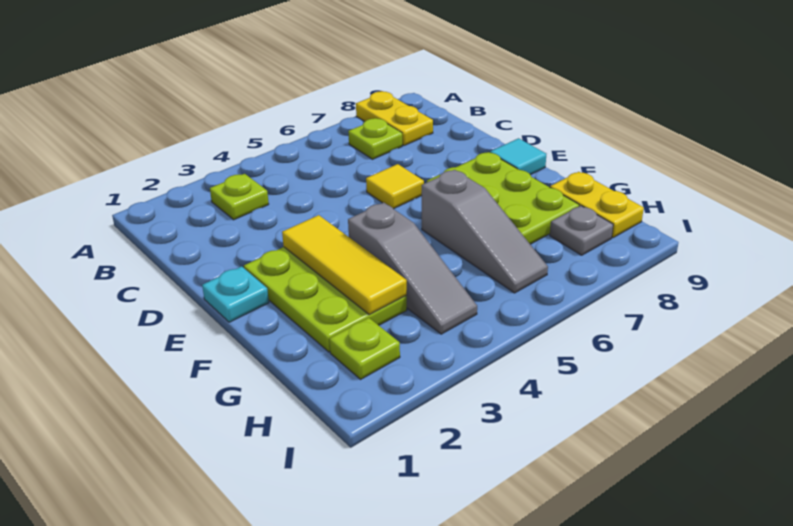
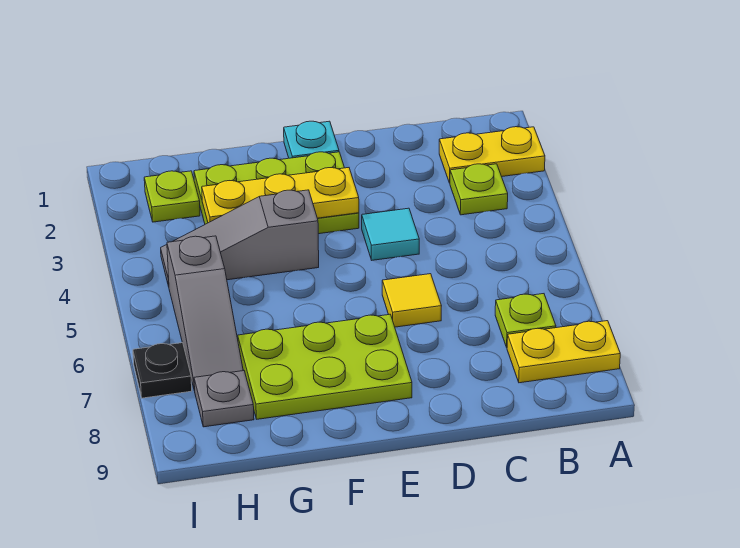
yellow tile E3:G3 level 2 -> yellow plate E3:G3 level 2
cyan tile E9 level 1 -> cyan tile D4 level 1
grey slope F6:H6 level 1 top F -> grey slope H5:H7 level 1 top 5
yellow plate G9:H9 level 1 -> yellow plate A2:B2 level 1
none -> black plate I7 level 1

